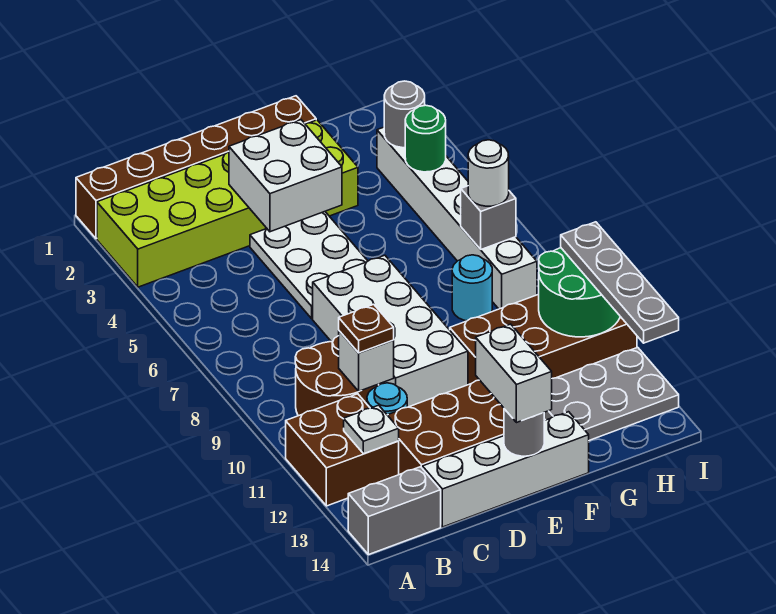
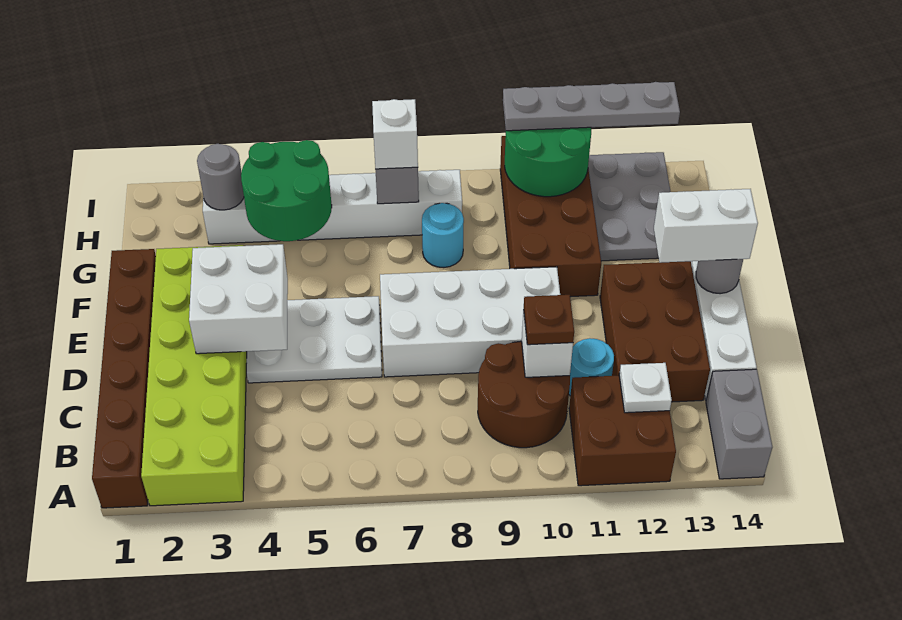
green round brick H4 level 2 -> green round brick G4:H5 level 2
white round brick H7 level 3 -> white brick H7 level 3

